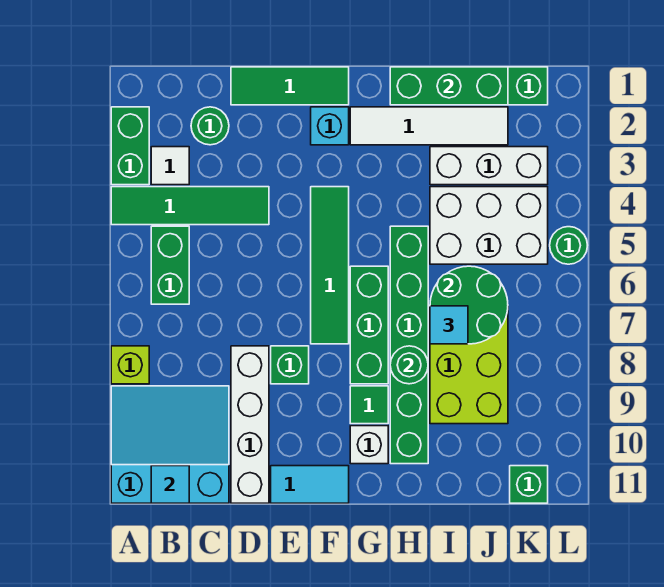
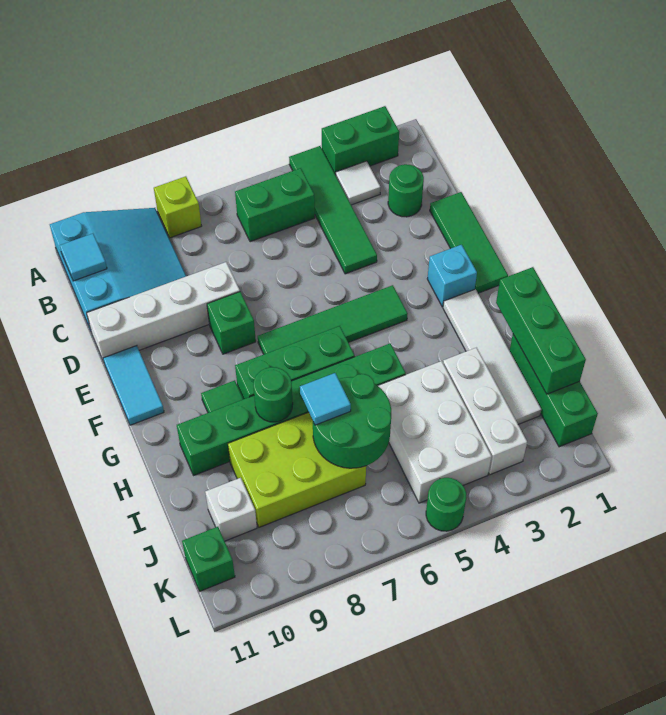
white brick G10 level 1 -> white brick J10 level 1

